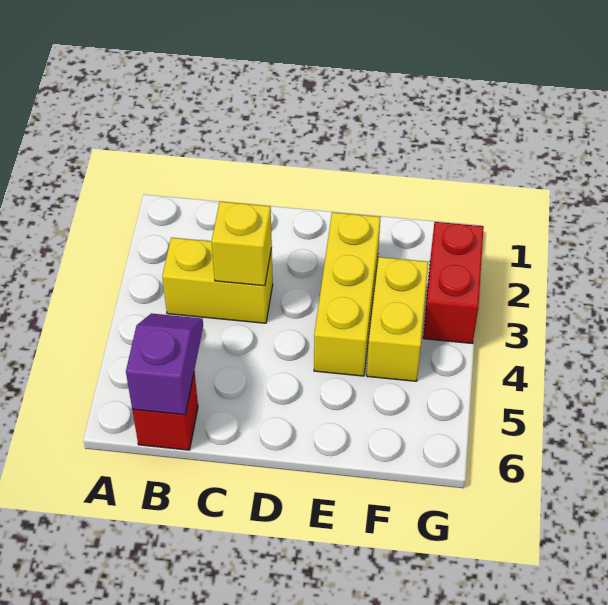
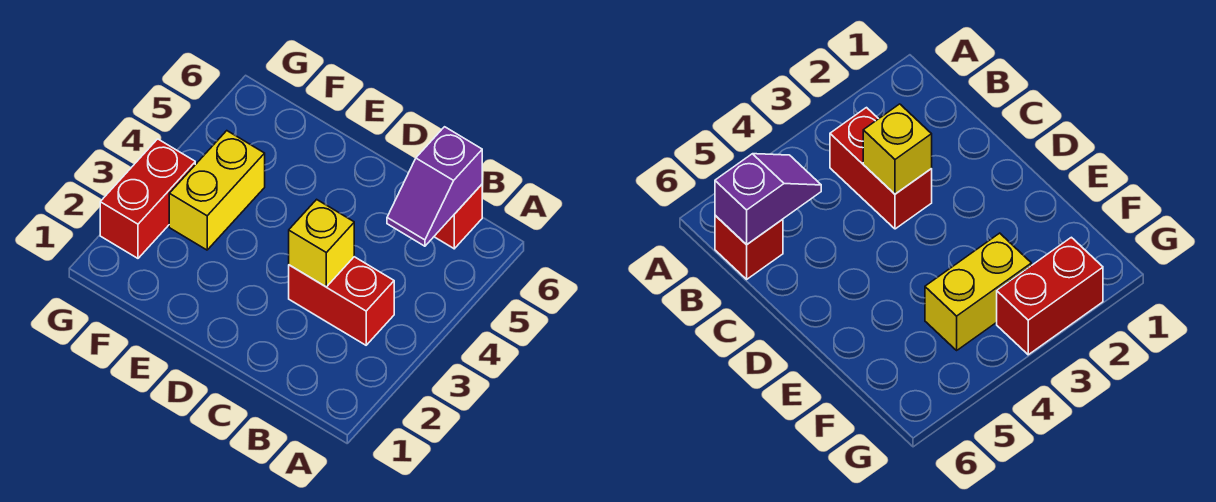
yellow brick B3:C3 level 1 -> red brick B3:C3 level 1
yellow brick E2:E4 level 1 -> none

